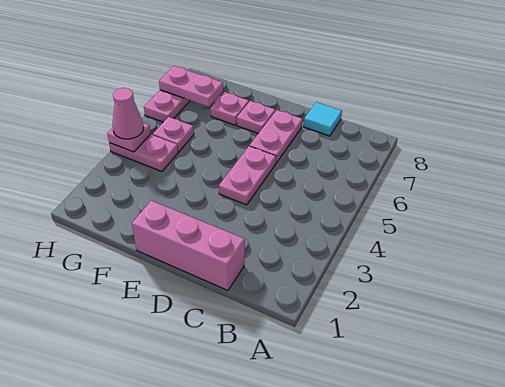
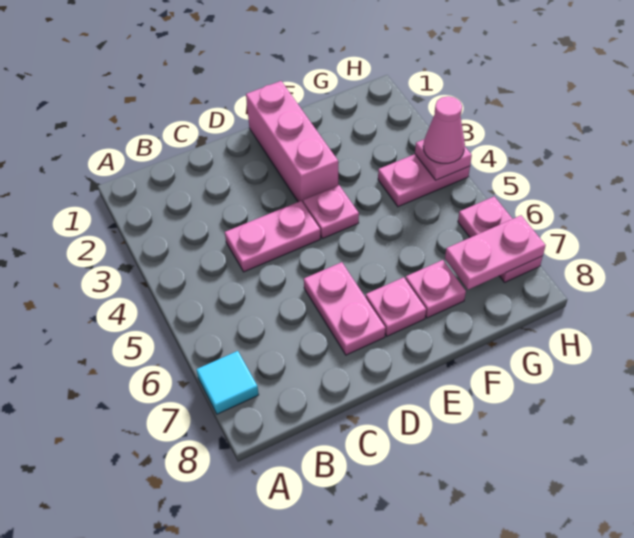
pink brick C1:E1 level 1 -> pink brick E1:E3 level 1
cyan tile C8 level 1 -> cyan tile A7 level 1
pink plate D4:D5 level 1 -> pink plate C4:D4 level 1
pink plate G5 level 1 -> pink plate E4 level 1

